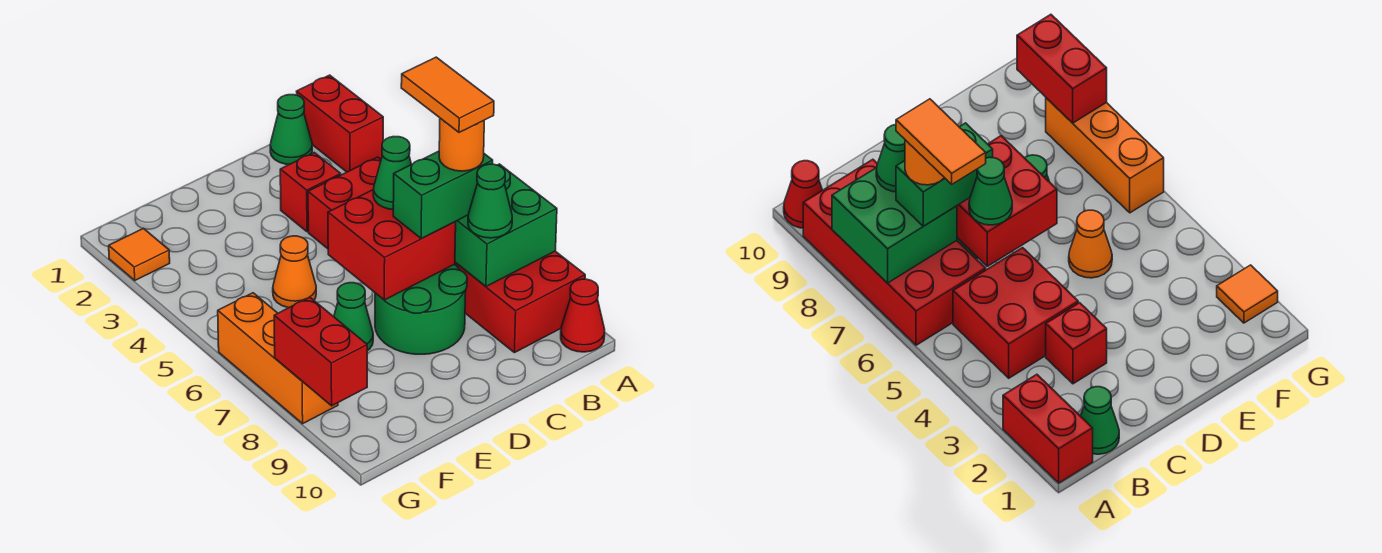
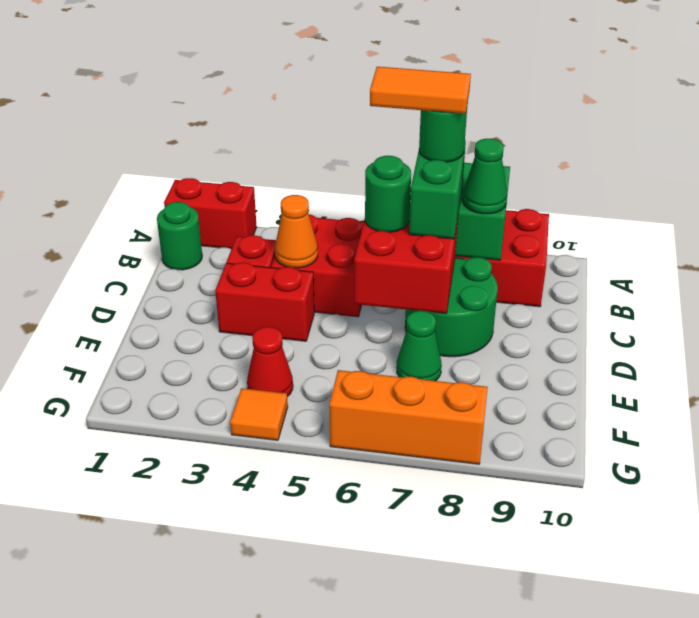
red cone A10 level 1 -> red cone F4 level 1
green cone B1 level 1 -> green round brick B1 level 1
orange round brick B7 level 4 -> green round brick B7 level 4
green cone C6 level 3 -> green round brick C6 level 3
orange cone E5 level 1 -> orange cone C4 level 2
orange tile G2 level 1 -> orange tile G4 level 1
red brick G8:G9 level 2 -> red brick D3:D4 level 1

